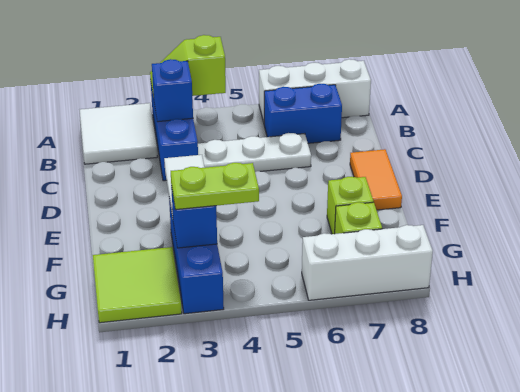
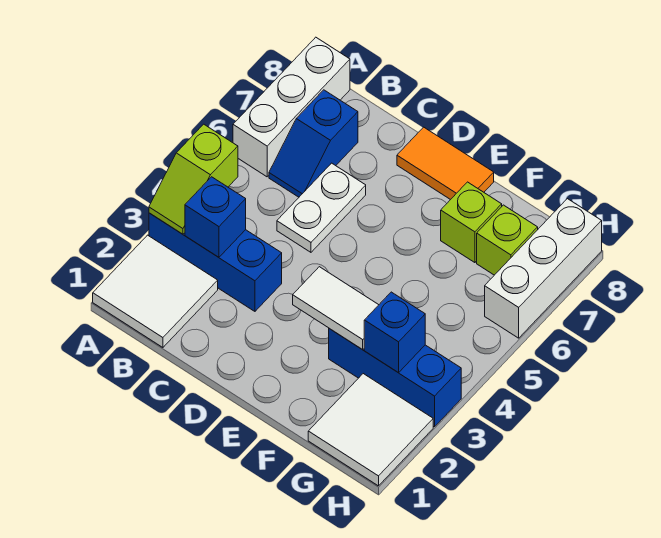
blue brick B6:B7 level 1 -> blue slope B6:B7 level 1 top 7
white plate C4:C6 level 1 -> white plate C5:C6 level 1
lime tile G1:H2 level 1 -> white tile G1:H2 level 1
lime plate G3:G4 level 3 -> none

